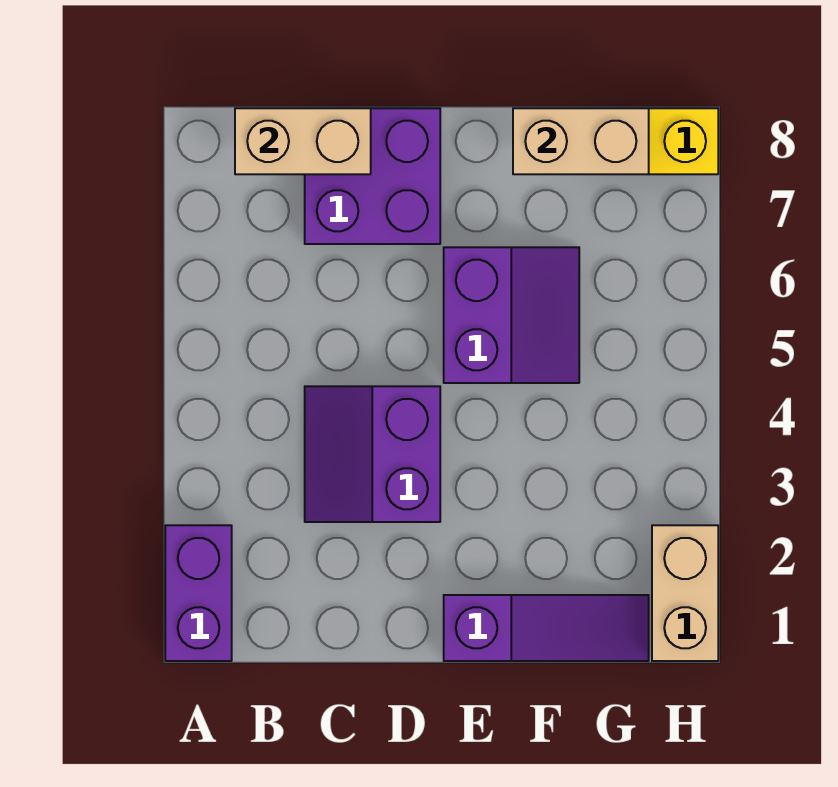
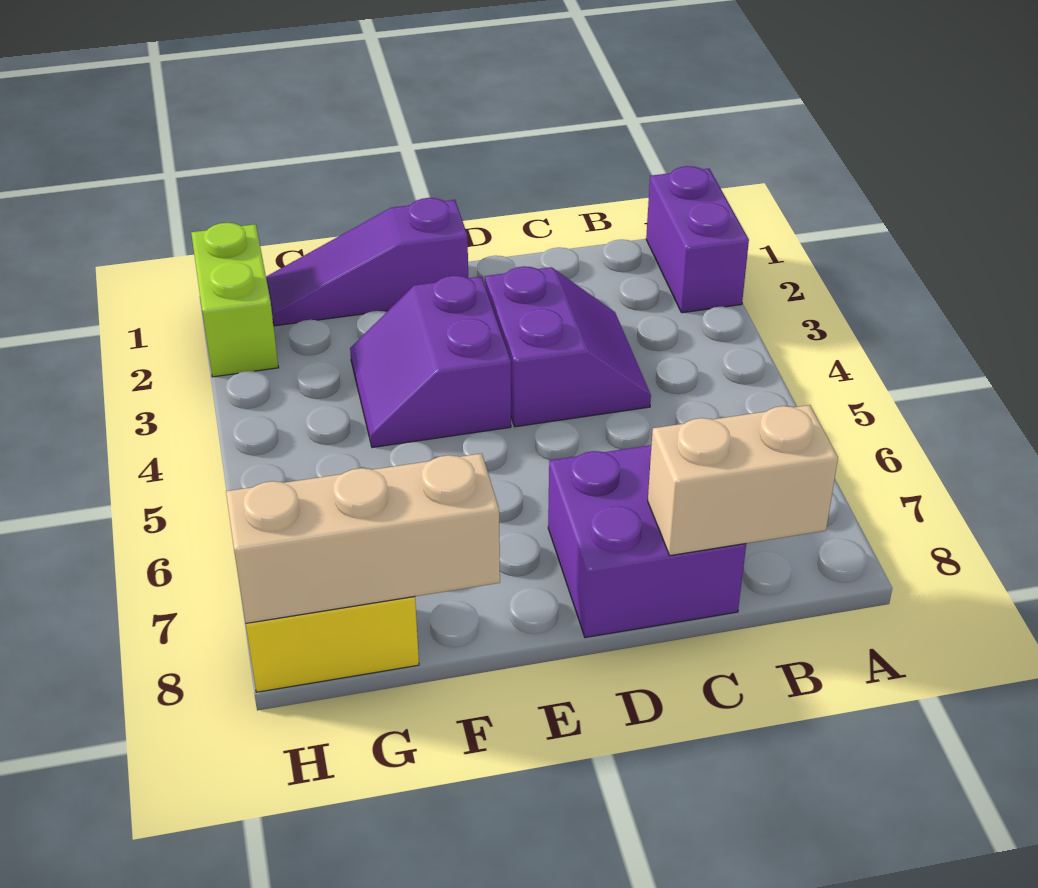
purple slope E5:F6 level 1 top E -> purple slope E3:F4 level 1 top E
tan brick F8:G8 level 2 -> tan brick F8:H8 level 2
tan brick H1:H2 level 1 -> lime brick H1:H2 level 1

